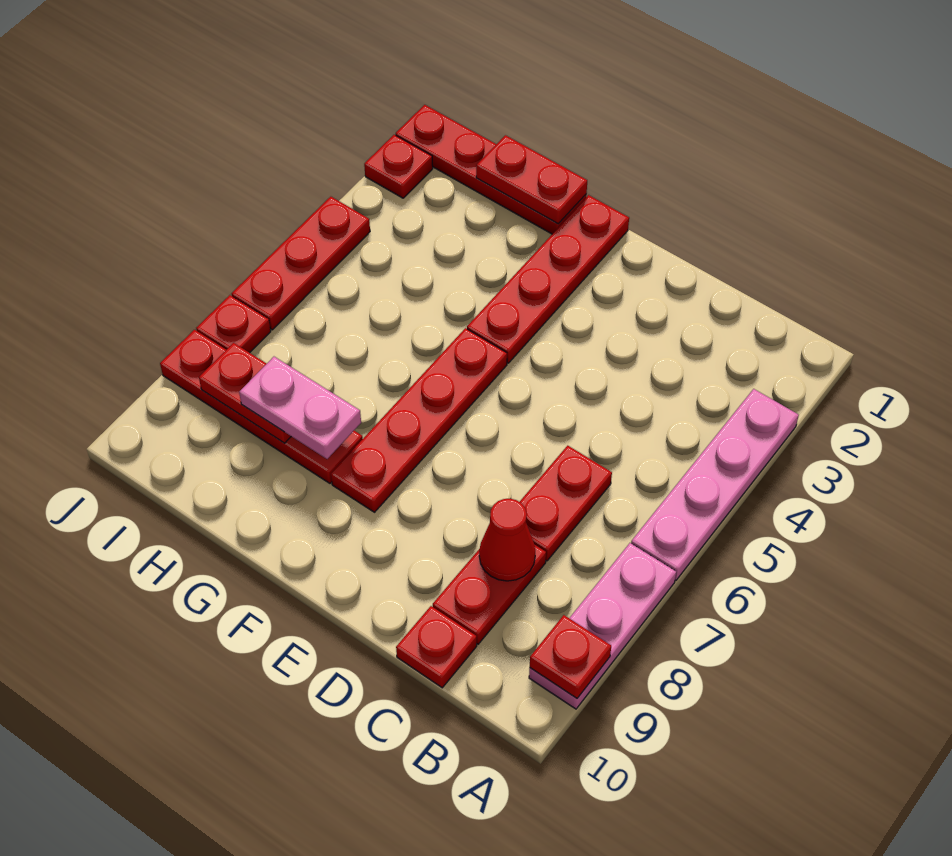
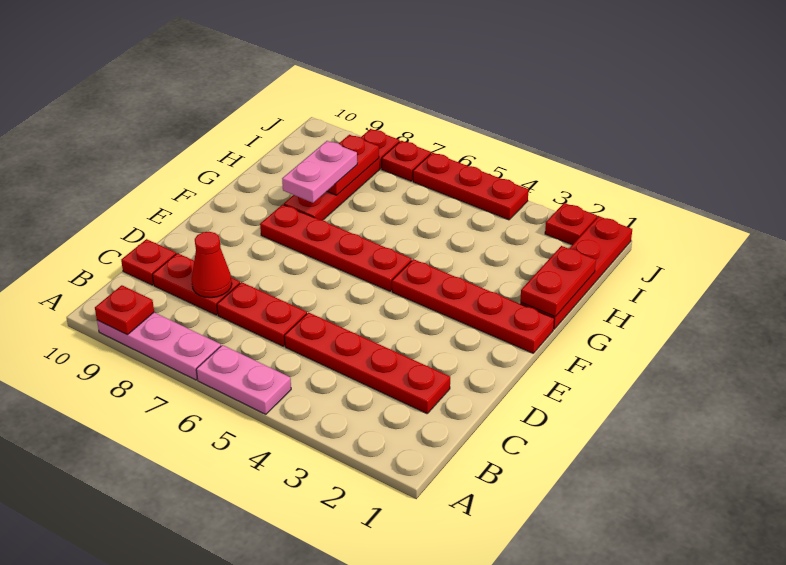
pink plate A3:A6 level 1 -> pink plate A5:A6 level 1
none -> red plate C2:C5 level 1

